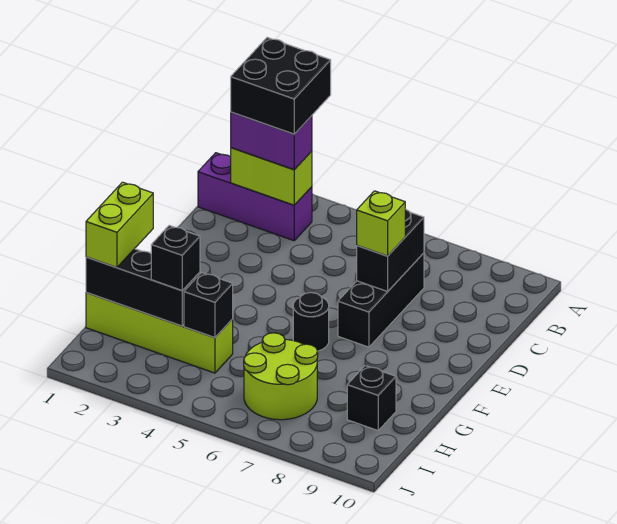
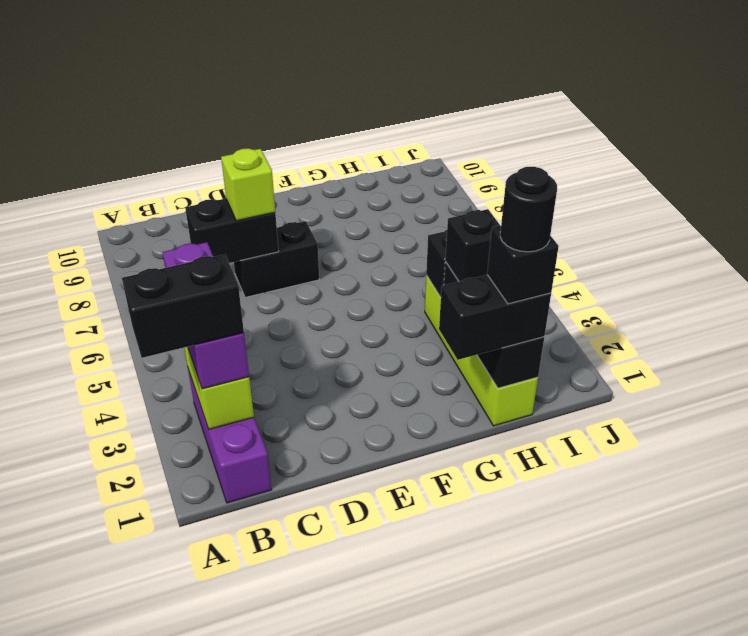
black brick A2:B3 level 4 -> black brick A2:B2 level 4
purple brick B2:B3 level 3 -> purple brick B2:B4 level 3
black brick C7:E7 level 1 -> black brick D7:E7 level 1
black round brick F6 level 1 -> black round brick H1 level 5
lime brick G1:H1 level 3 -> black brick G1:H1 level 3
lime round brick H6:I7 level 1 -> none
black brick H9 level 1 -> black brick H1 level 4

